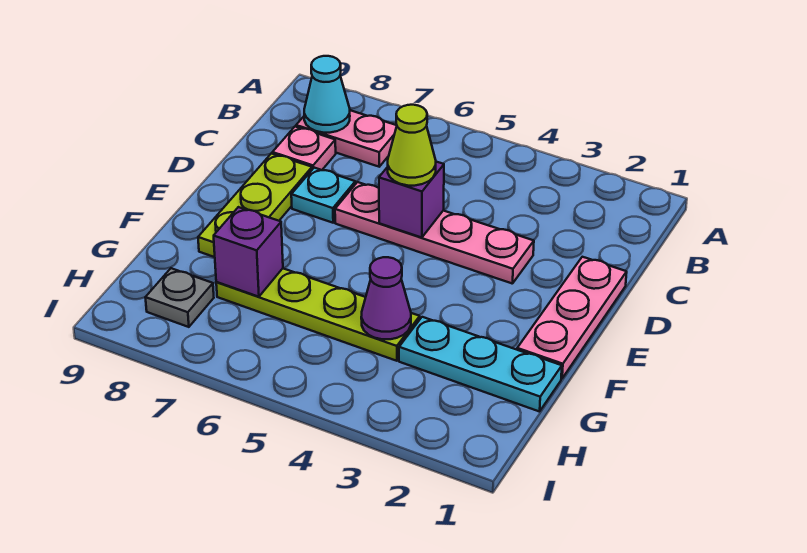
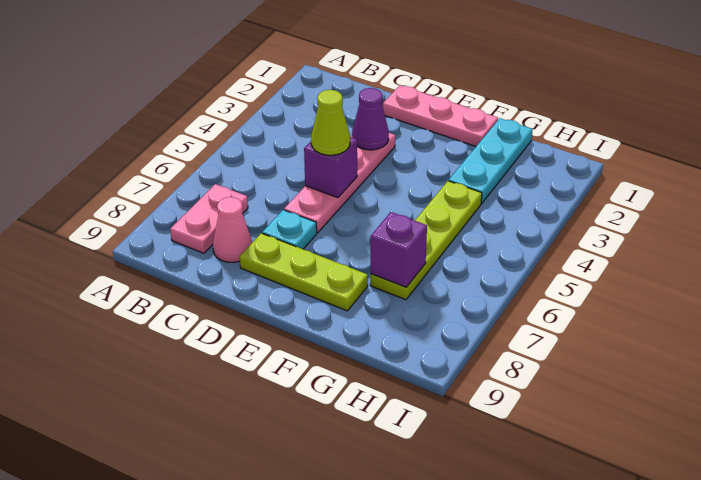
cyan cone B8 level 2 -> none
pink plate C8 level 1 -> pink cone C8 level 1
purple cone G4 level 2 -> purple cone D3 level 2
grey plate H8 level 1 -> none

